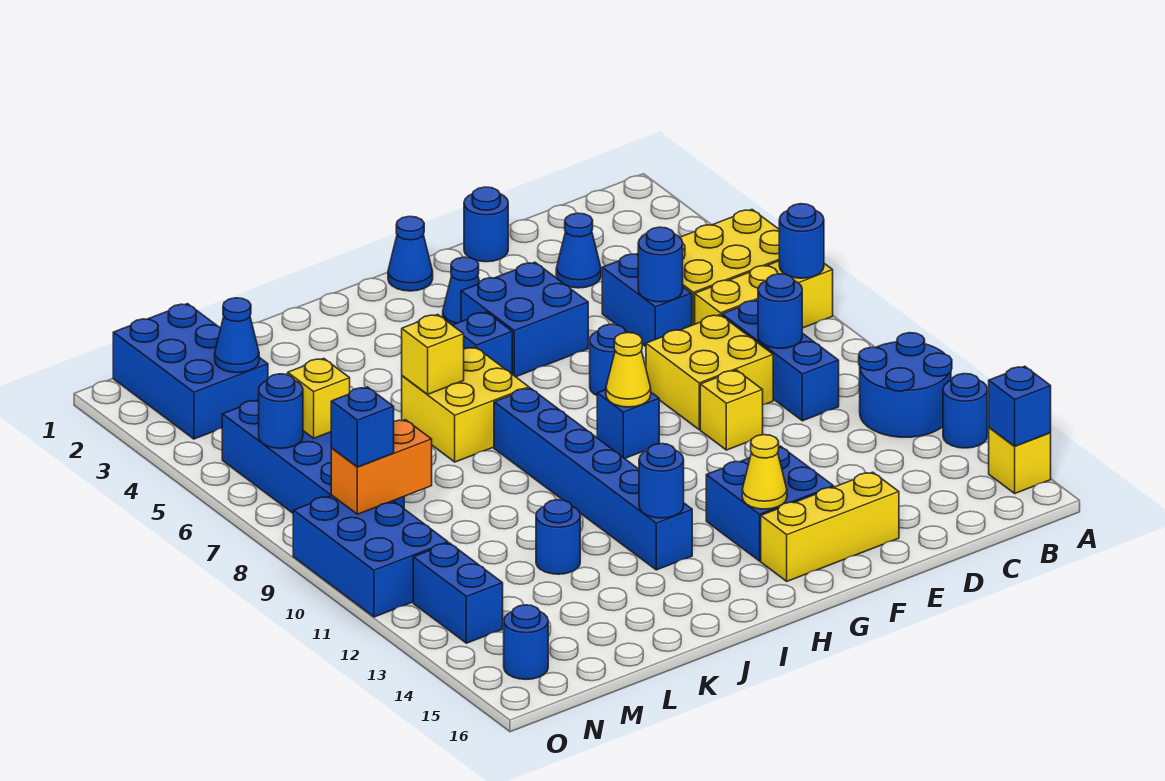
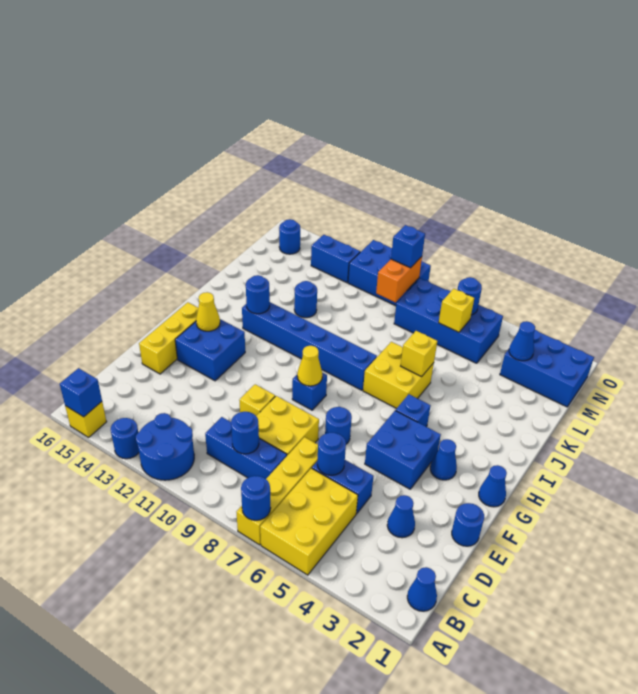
yellow brick A7:C7 level 1 -> yellow brick A7:D7 level 1
none -> blue cone B1 level 1

